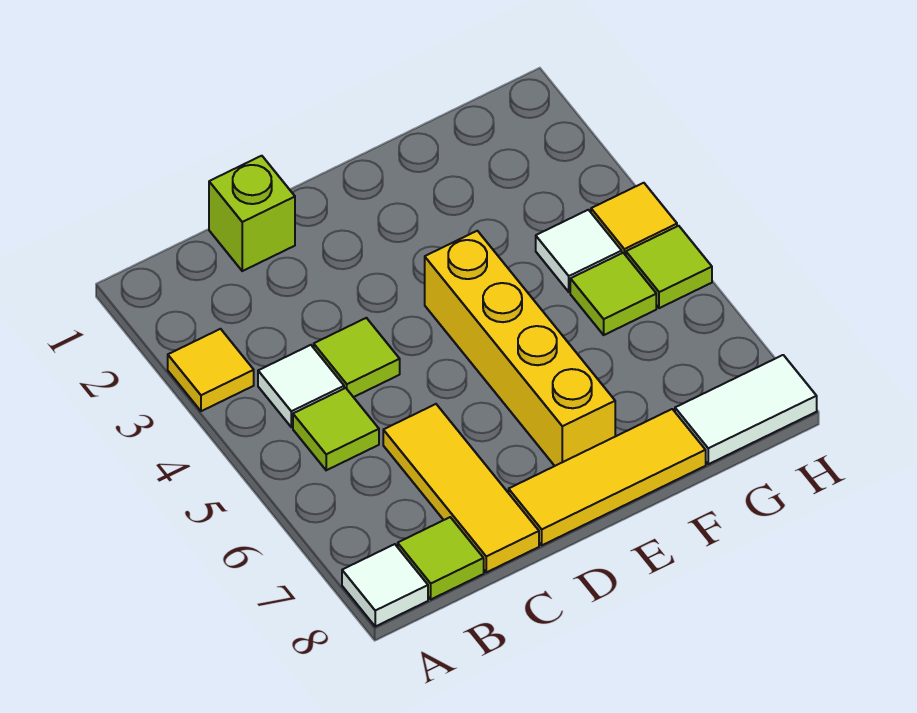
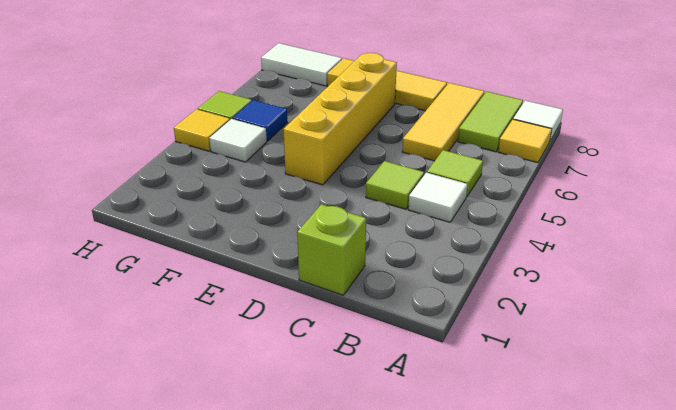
yellow tile A3 level 1 -> yellow tile A7 level 1
lime tile B8 level 1 -> lime tile B7:B8 level 1
lime tile G5 level 1 -> blue tile G5 level 1

